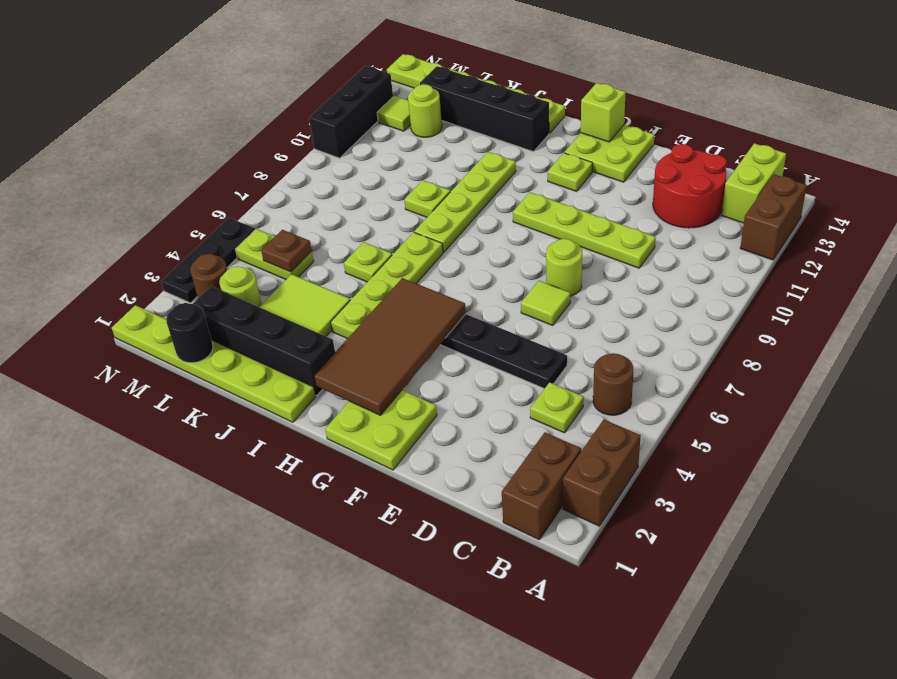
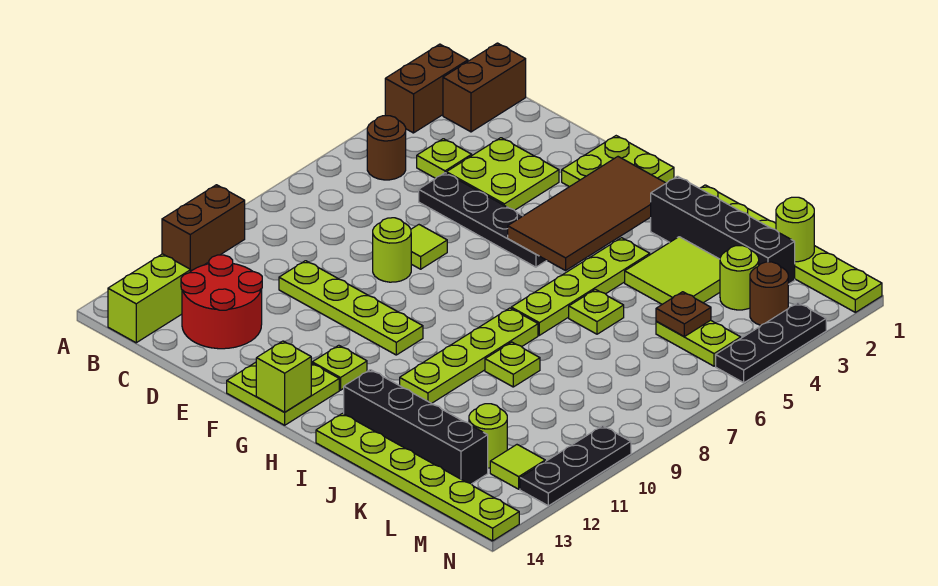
brown brick A12:A13 level 1 -> brown brick A10:A11 level 1
none -> lime plate D3:E4 level 1
black round brick L1 level 2 -> lime round brick L1 level 2
black brick N10:N12 level 1 -> black plate N10:N12 level 1

